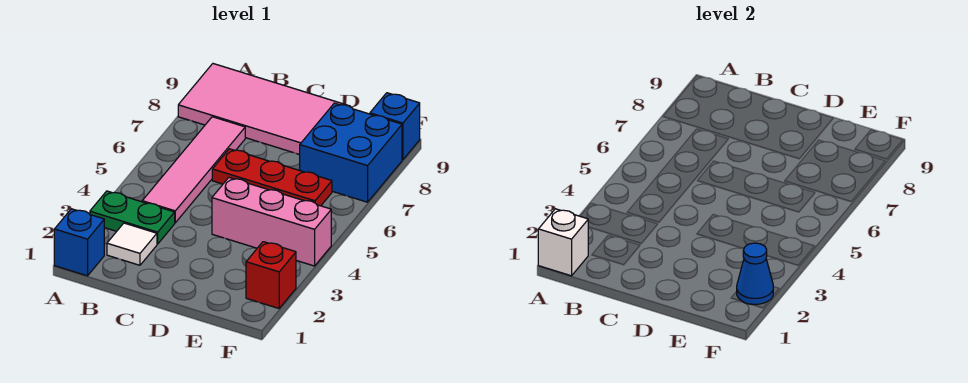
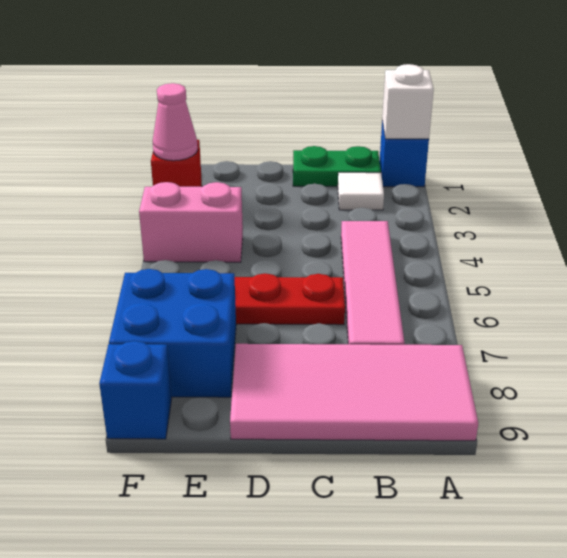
green plate A3:B3 level 1 -> green plate B1:C1 level 1
pink brick D4:F4 level 1 -> pink brick E4:F4 level 1
blue cone F2 level 2 -> pink cone F2 level 2

